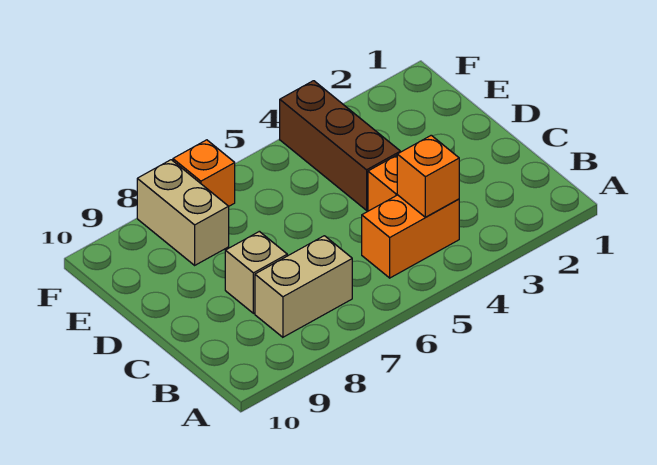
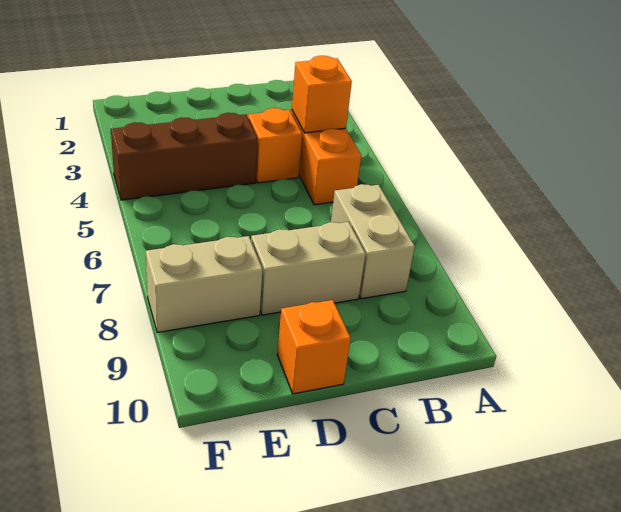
tan brick C8 level 1 -> tan brick C8:D8 level 1
orange brick F7 level 1 -> orange brick D10 level 1

